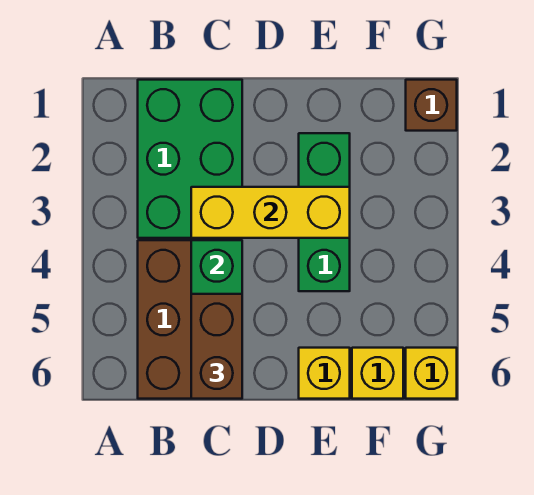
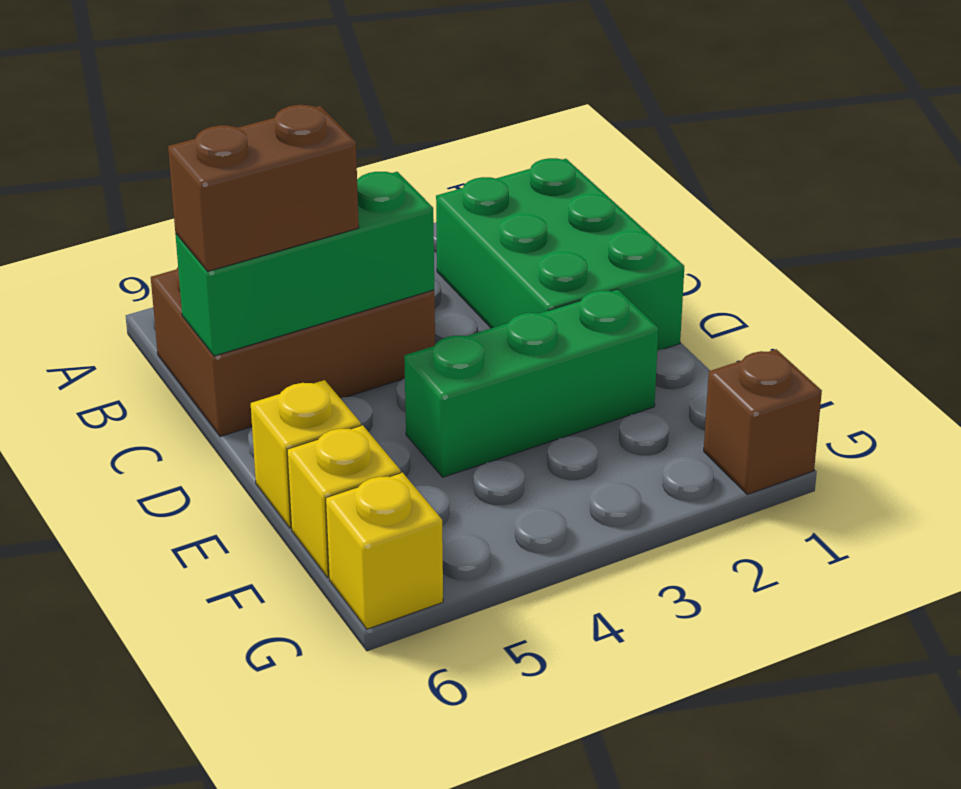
green brick B1:C3 level 1 -> green brick B1:D2 level 1
yellow brick C3:E3 level 2 -> none

